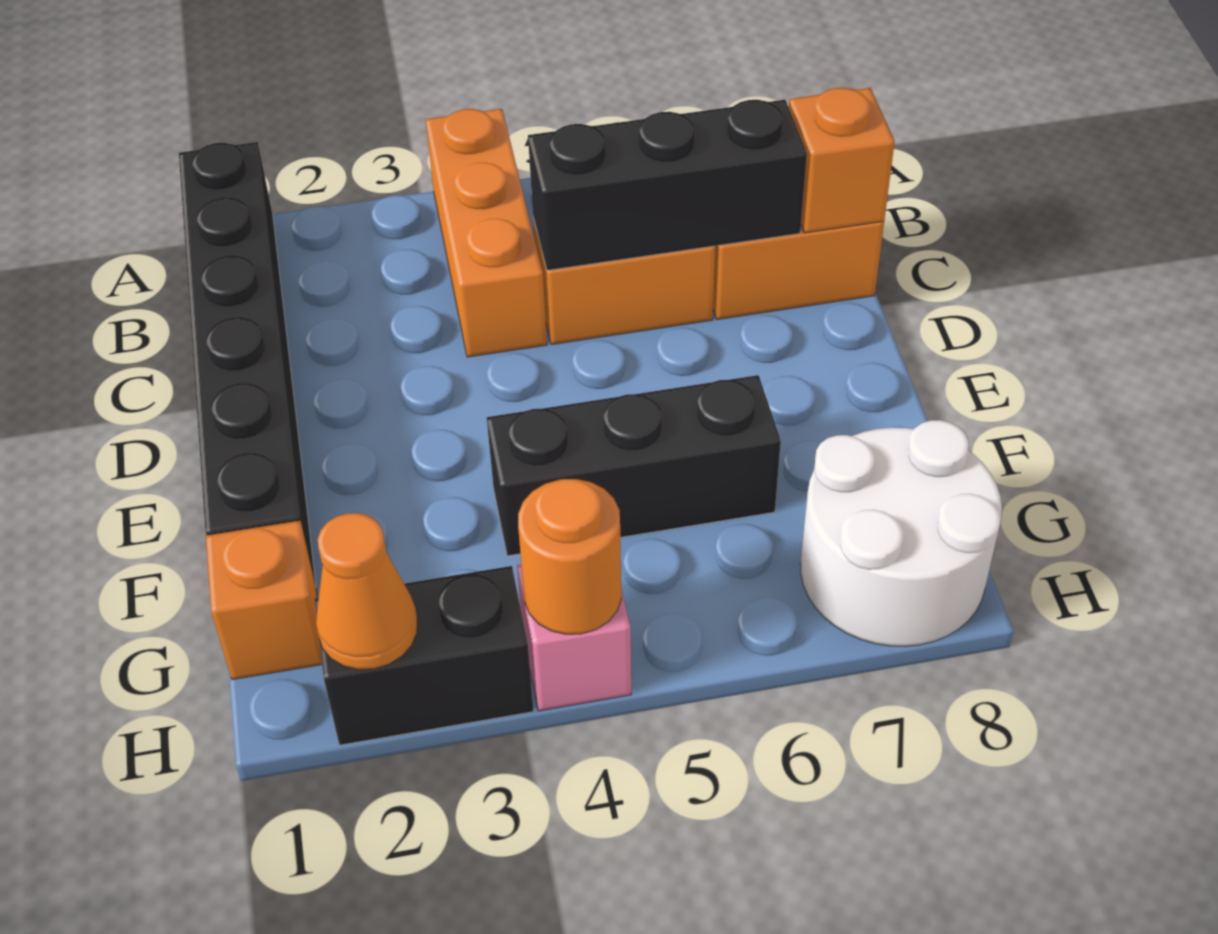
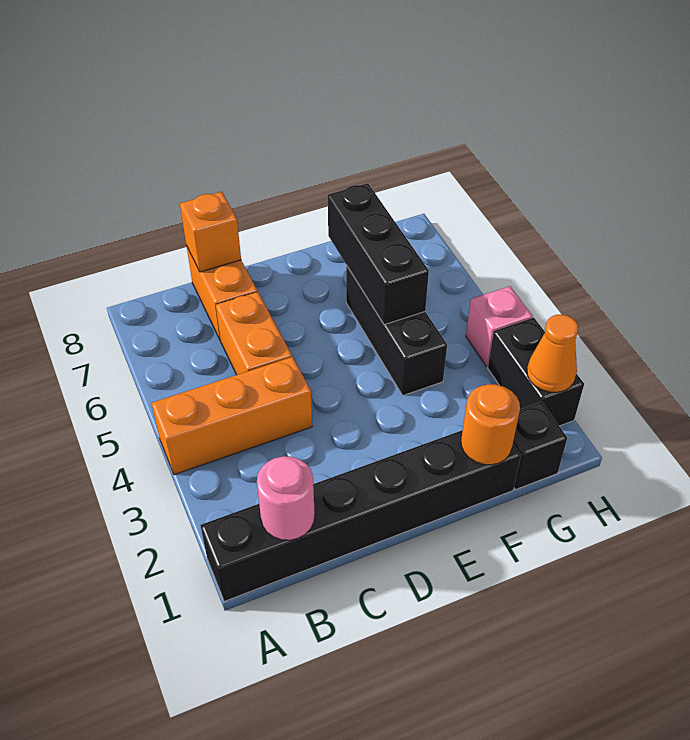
none -> pink round brick B1 level 2
black brick C5:C7 level 2 -> black brick F5:F7 level 2
orange brick G1 level 1 -> black brick G1 level 1
white round brick G7:H8 level 1 -> none
orange round brick H4 level 2 -> orange round brick F1 level 2

